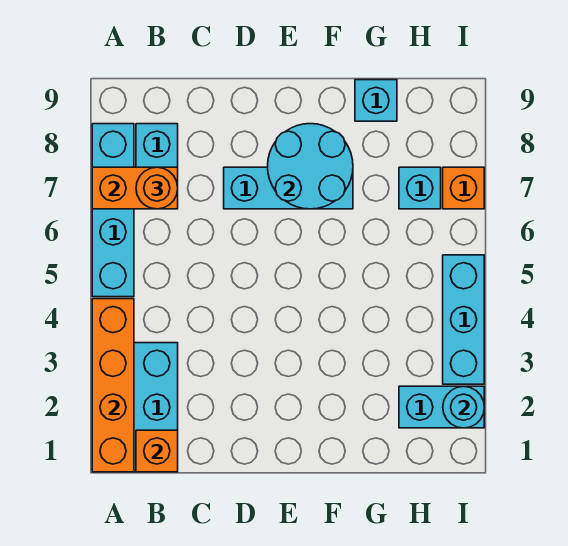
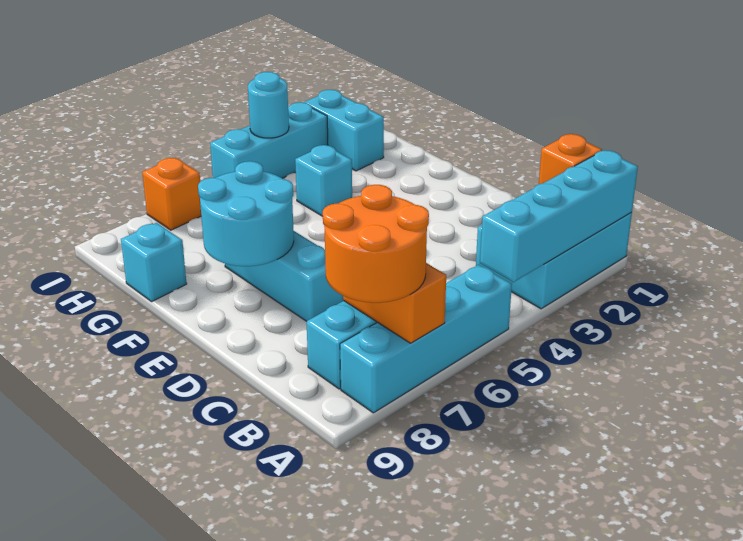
orange brick A1:A4 level 2 -> cyan brick A1:A4 level 2
orange round brick B7 level 3 -> orange round brick A7:B8 level 3
cyan brick H7 level 1 -> cyan brick G4 level 1
cyan round brick I2 level 2 -> cyan round brick I4 level 2

